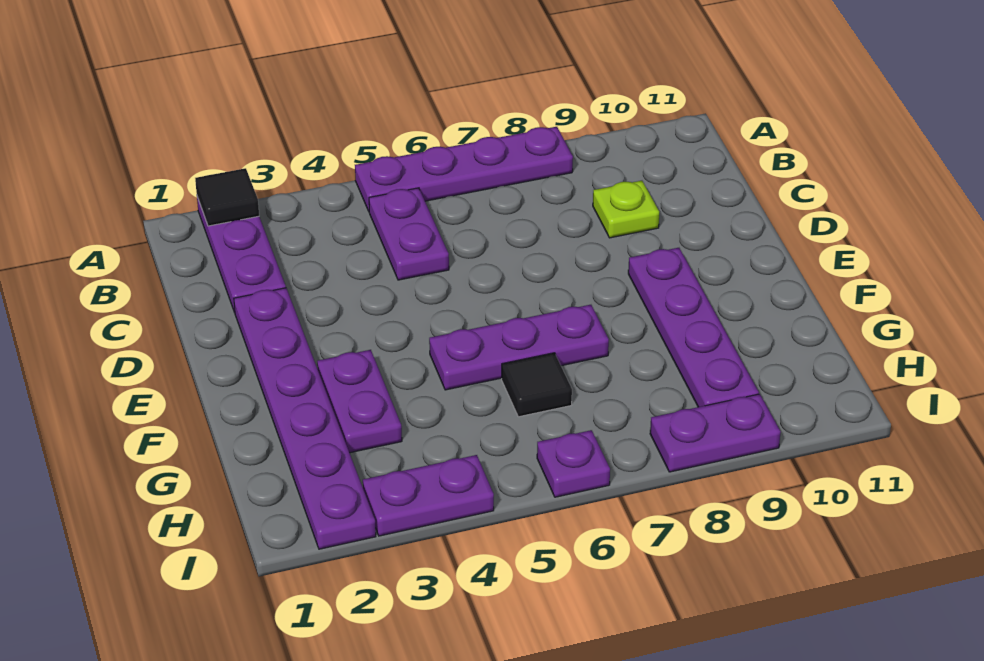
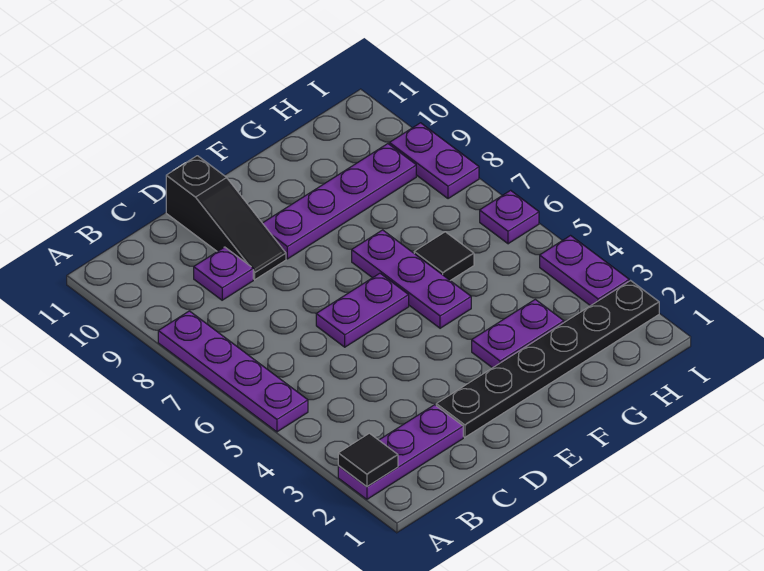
purple plate B5:C5 level 1 -> purple plate D6:E6 level 1
lime plate C9 level 1 -> purple plate C9 level 1
purple plate D2:I2 level 1 -> black plate D2:I2 level 1
none -> black slope D9:D11 level 1 top 11

